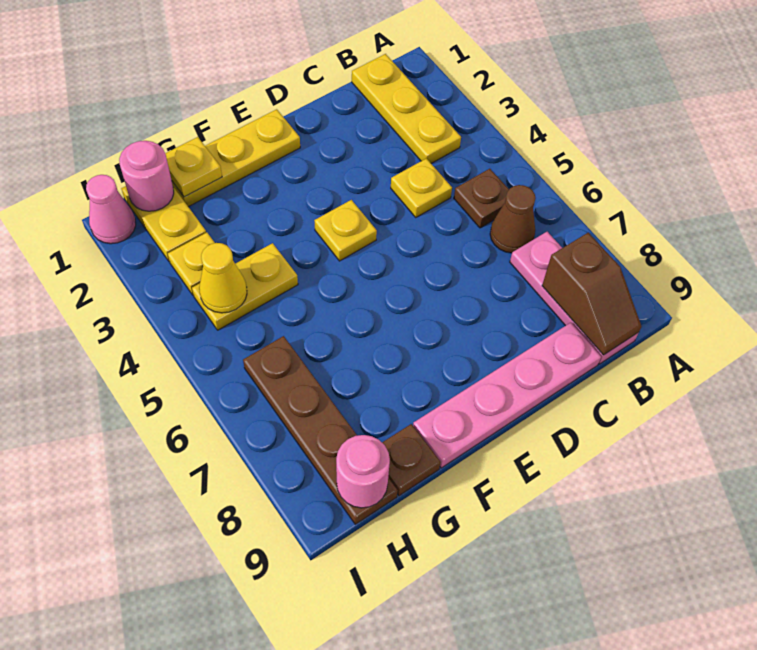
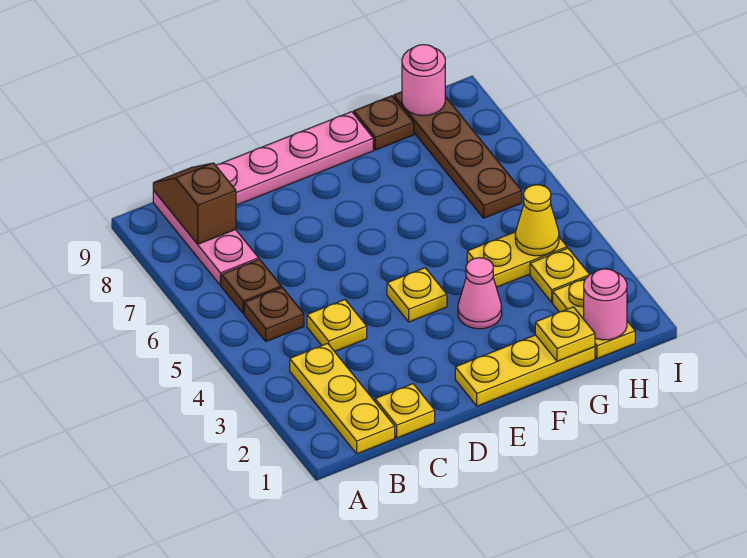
brown cone B6 level 1 -> brown plate B6 level 1
none -> yellow plate C1 level 1
pink cone I1 level 1 -> pink cone F3 level 1

